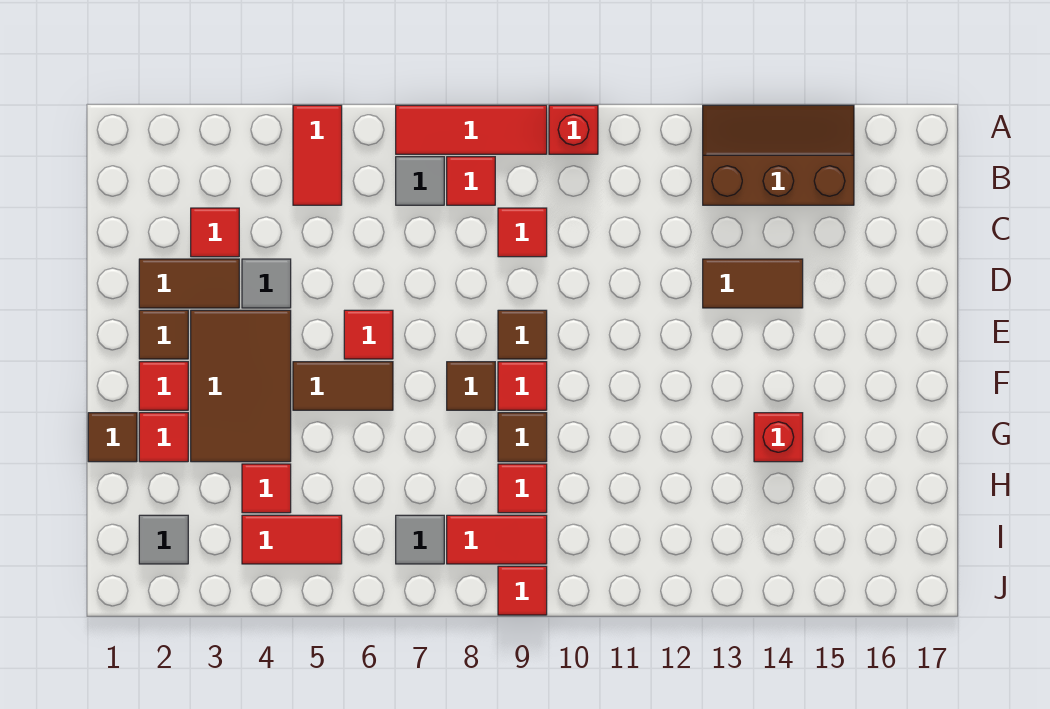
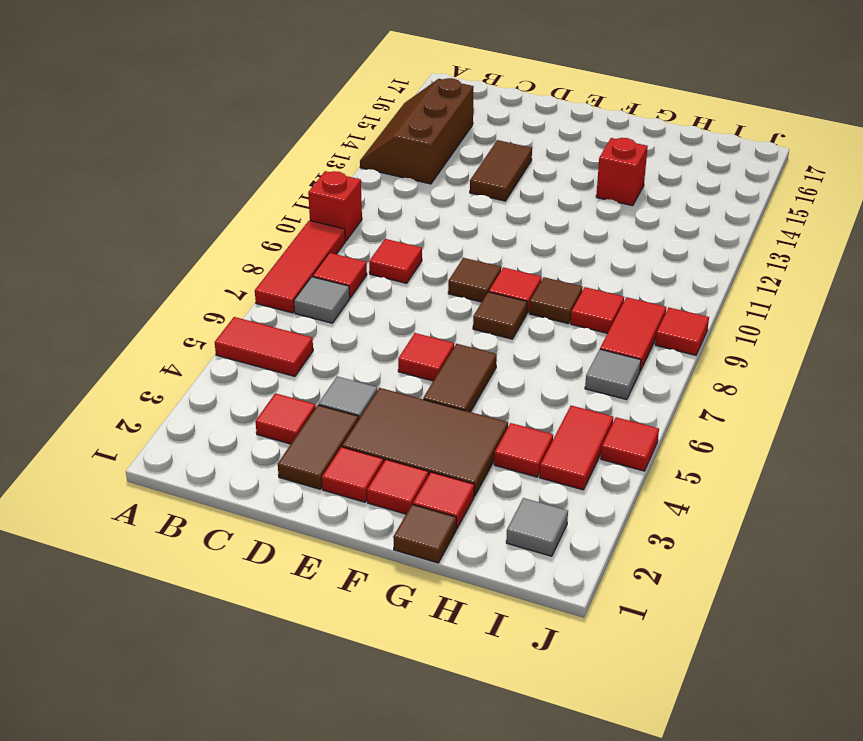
brown tile E2 level 1 -> red tile E2 level 1
none -> red tile J5 level 1

